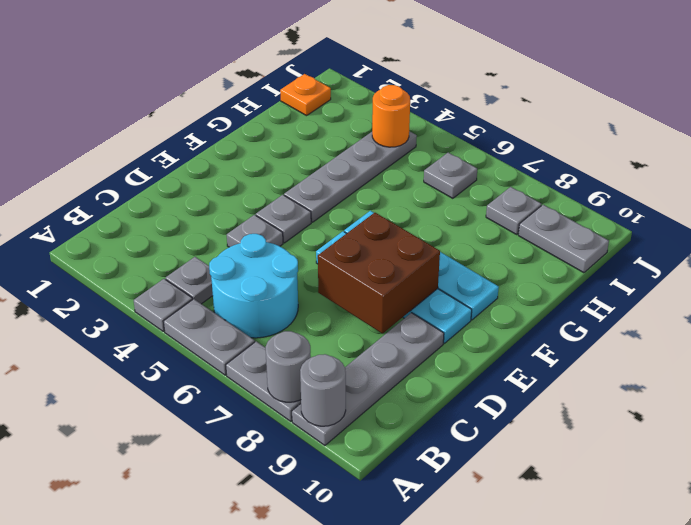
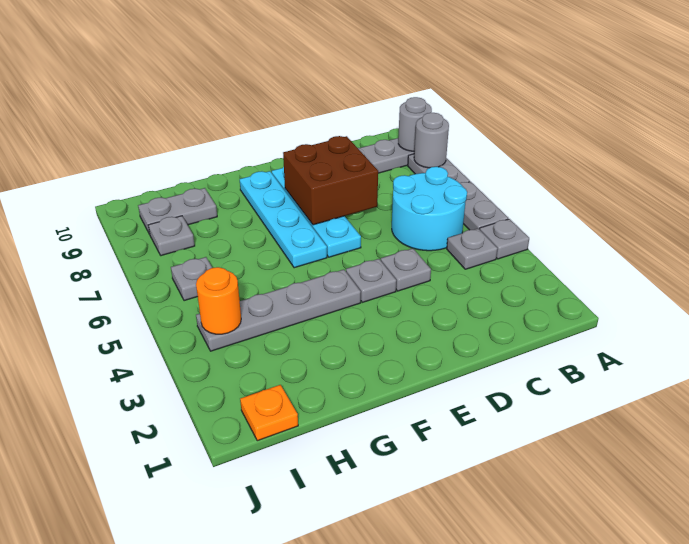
grey plate I9:I10 level 1 -> grey plate H9:I9 level 1

